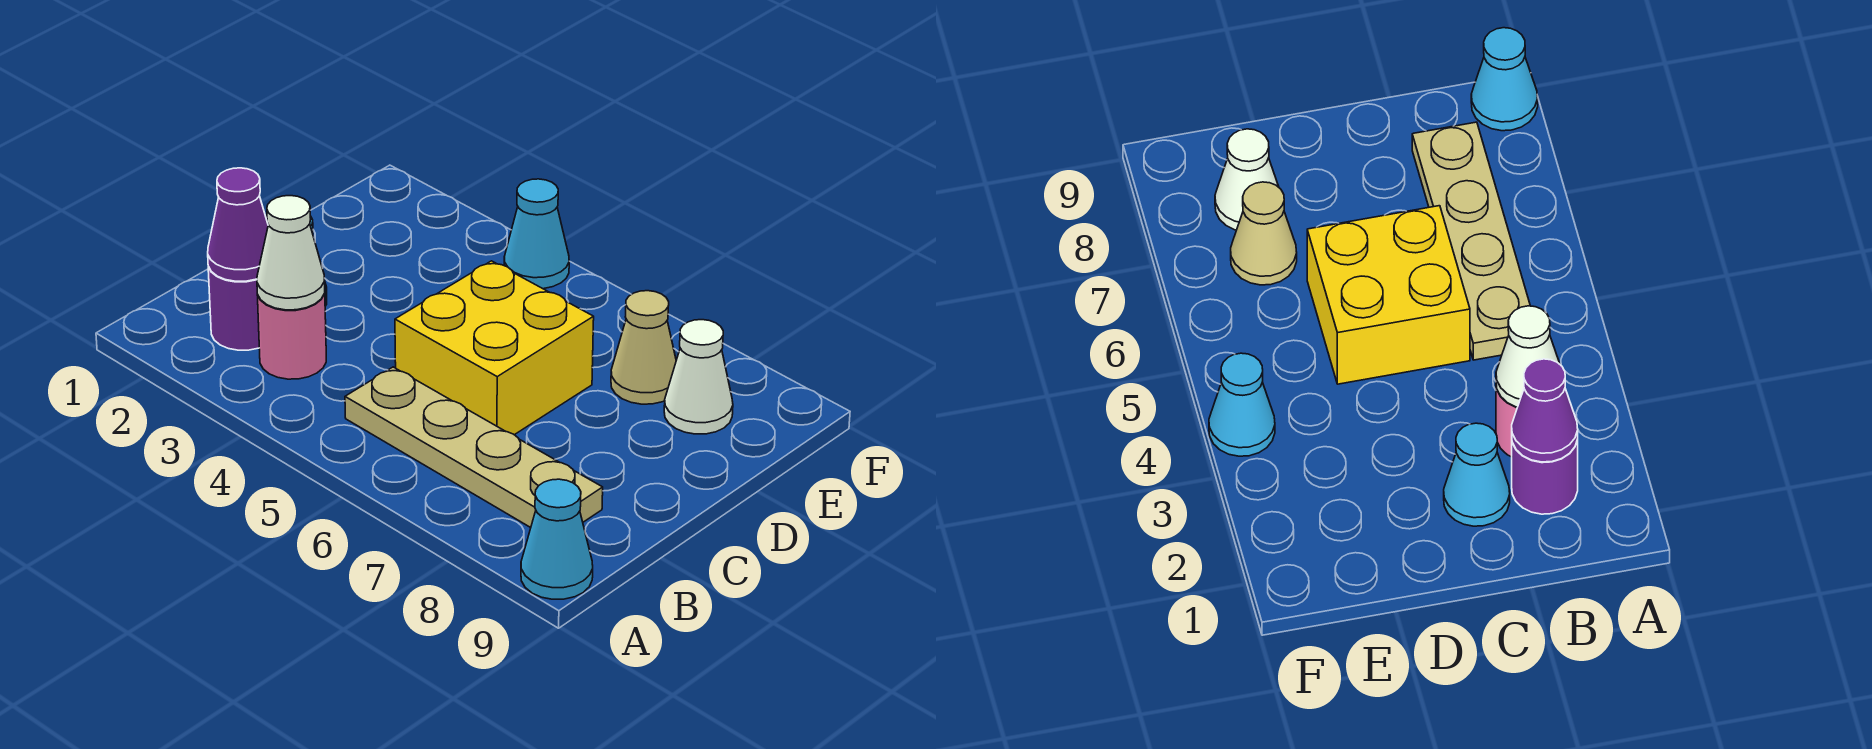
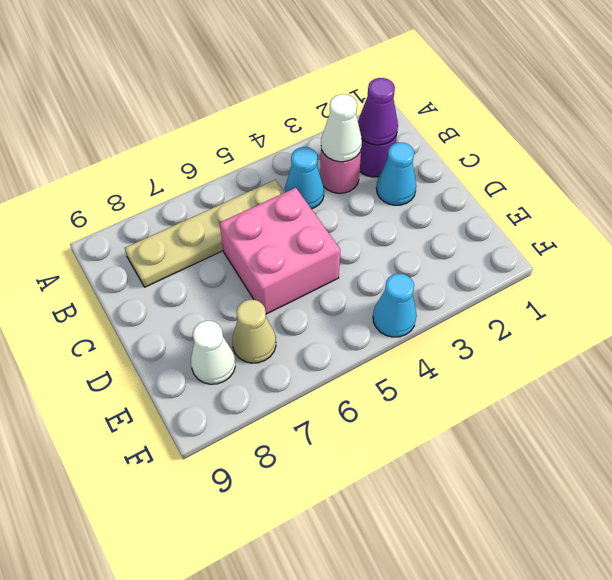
cyan cone A9 level 1 -> cyan cone B4 level 1
yellow brick C5:D6 level 1 -> pink brick C5:D6 level 1

